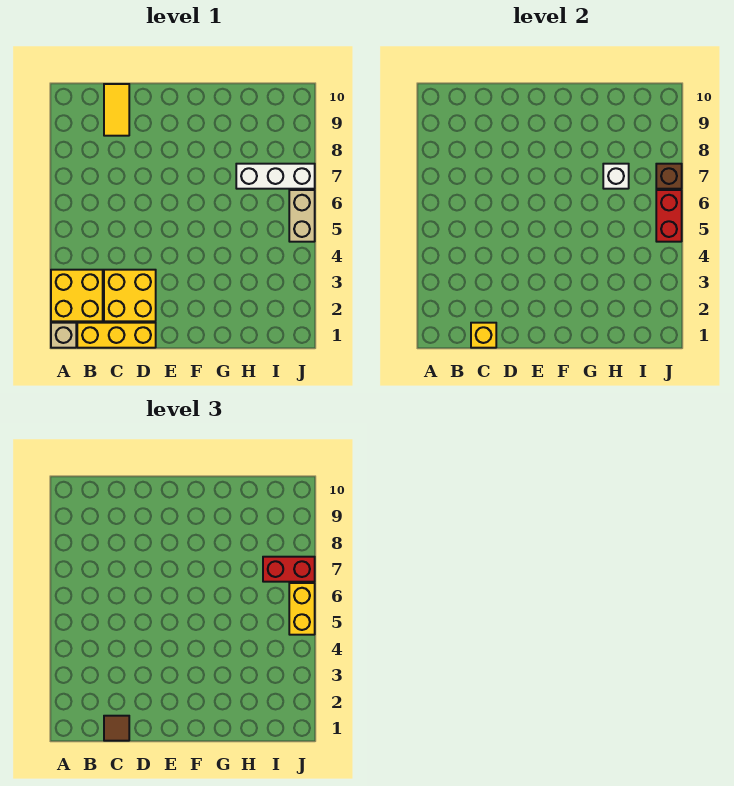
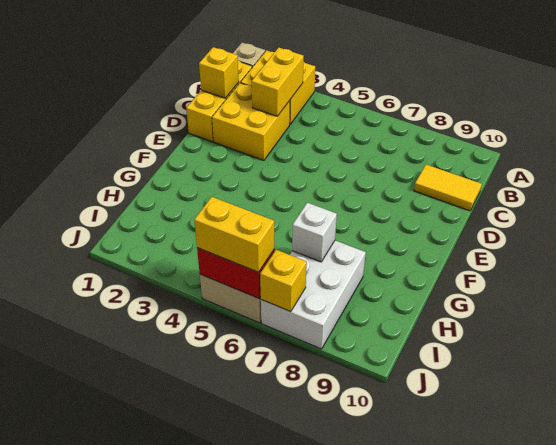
none -> yellow brick B3:C3 level 2
brown tile C1 level 3 -> none
white brick H7:J7 level 1 -> white brick H7:J8 level 1
red brick I7:J7 level 3 -> none
brown brick J7 level 2 -> yellow brick J7 level 2

